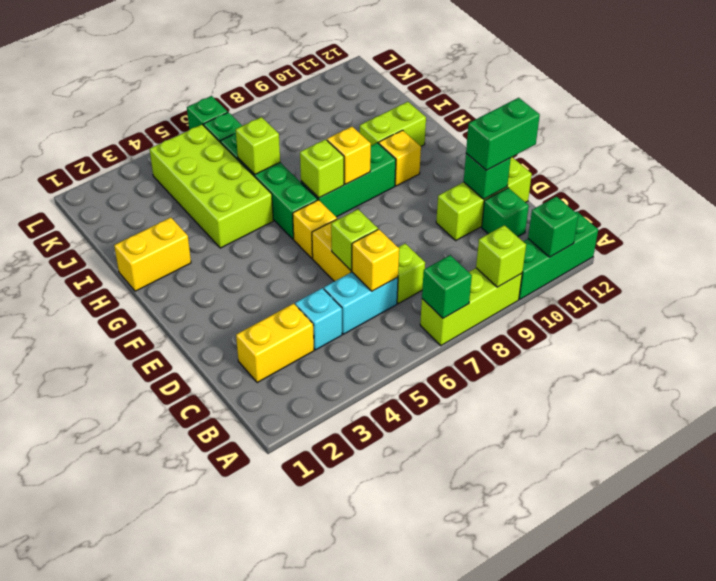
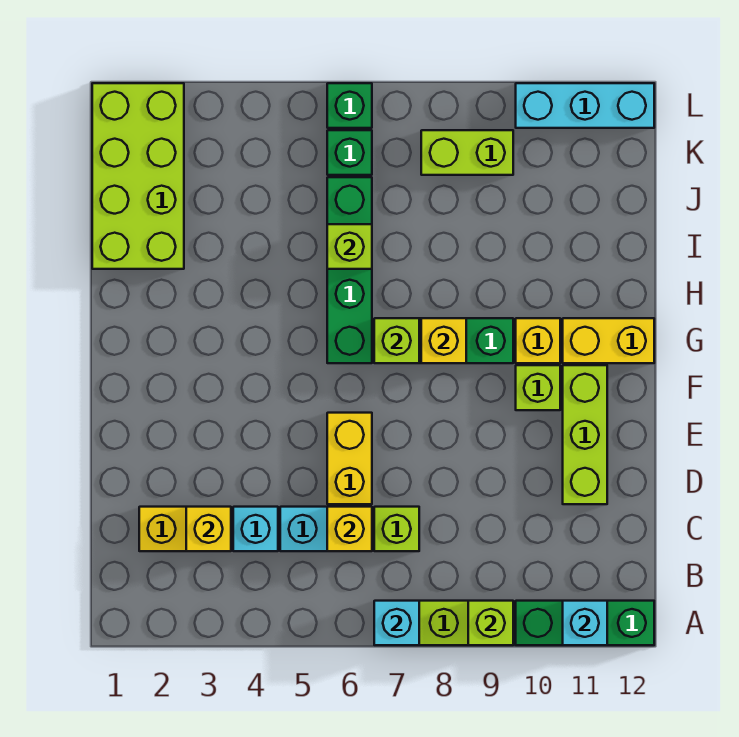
green brick A7 level 2 -> cyan brick A7 level 2
green brick A11 level 2 -> cyan brick A11 level 2
green brick C11 level 1 -> none
lime brick D6 level 2 -> lime brick F10 level 1
lime brick D10:D12 level 1 -> lime brick D11:F11 level 1
green brick D11 level 2 -> none
green brick D11:D12 level 3 -> none
yellow brick F6 level 1 -> yellow brick C3 level 2
yellow brick H1:H2 level 1 -> yellow brick G11:G12 level 1
lime brick H4:K5 level 1 -> lime brick I1:L2 level 1
lime brick H10:H11 level 1 -> lime brick K8:K9 level 1
none -> cyan brick L10:L12 level 1

